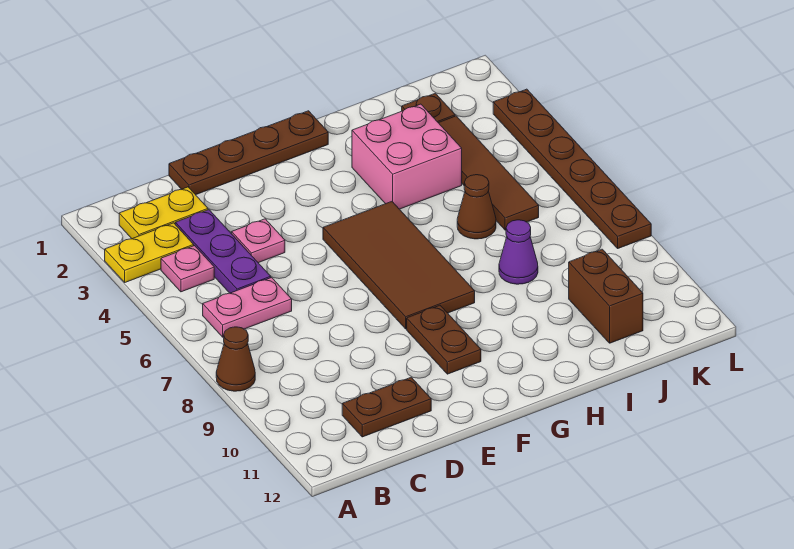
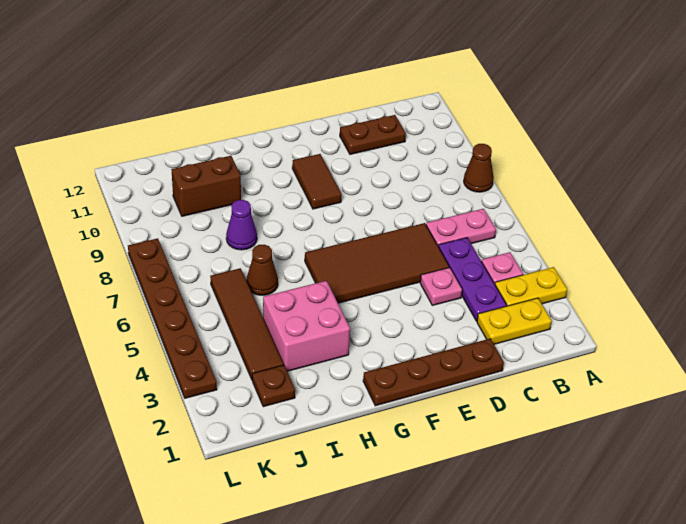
brown tile F5:G8 level 1 -> brown tile D5:G6 level 1
brown plate F9:F10 level 1 -> brown tile F9:F10 level 1
brown brick J10:J11 level 1 -> brown brick I10:J10 level 1

